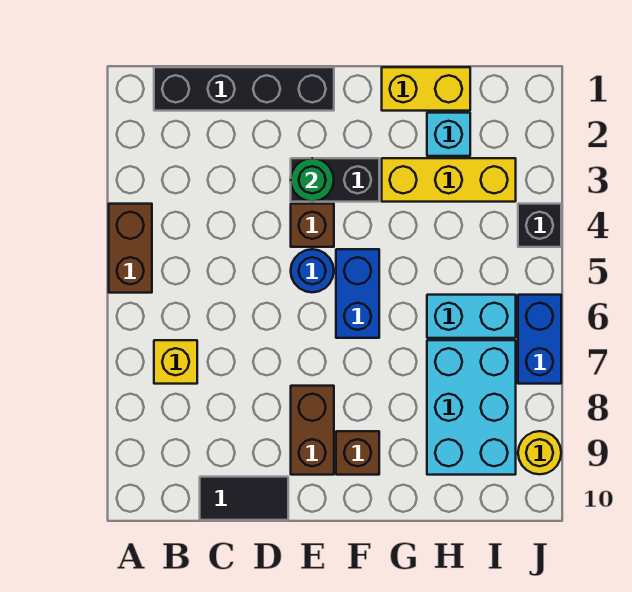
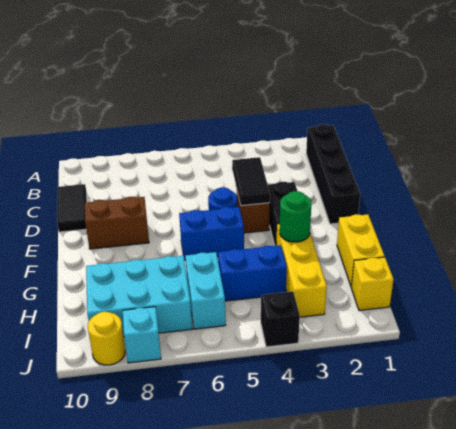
brown brick A4:A5 level 1 -> none
yellow brick B7 level 1 -> yellow brick I1 level 1
none -> black tile D4:E4 level 2
green round brick E3 level 2 -> green round brick G3 level 2
brown brick F9 level 1 -> none
cyan brick H2 level 1 -> cyan brick J8 level 1
blue brick J6:J7 level 1 -> blue brick H4:H5 level 1

